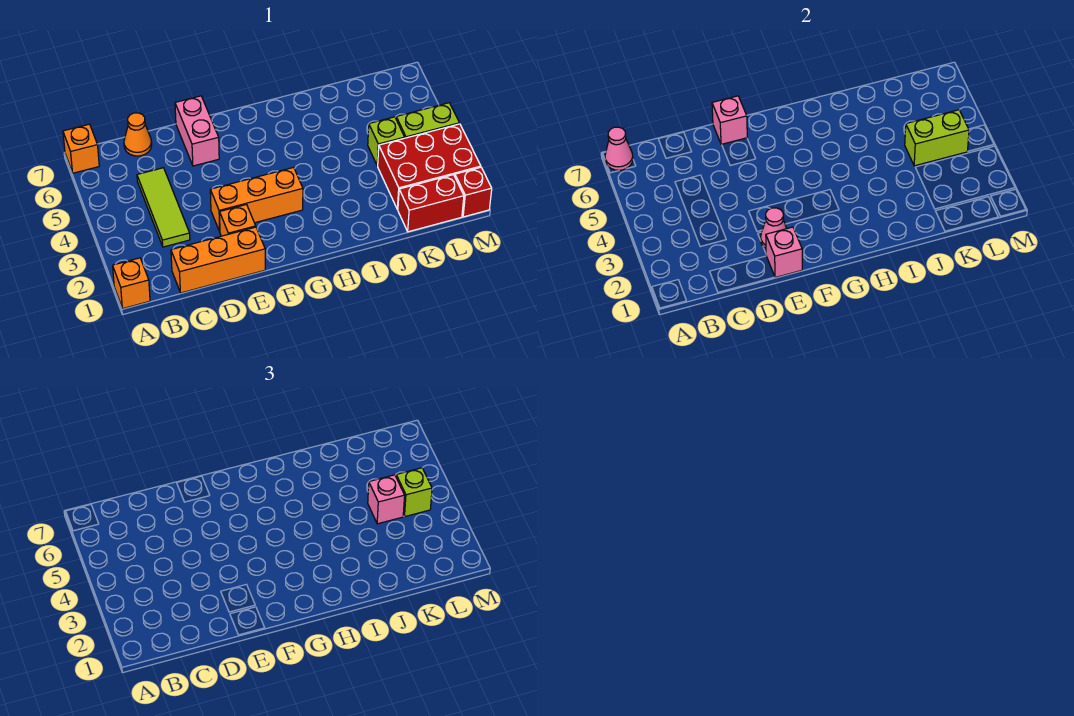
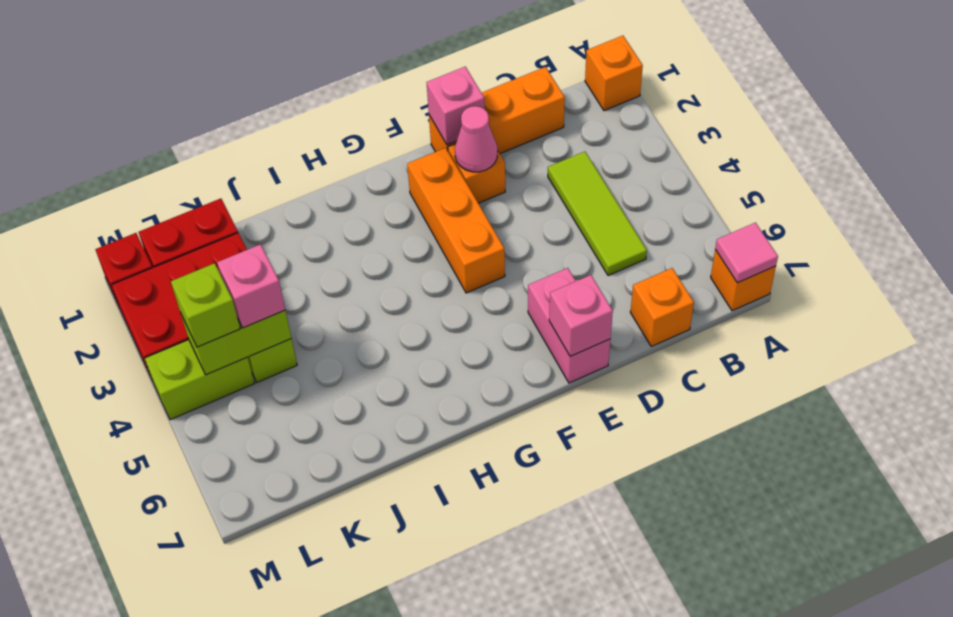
pink cone A7 level 2 -> pink tile A7 level 2
orange cone C7 level 1 -> orange brick C7 level 1
orange brick E3:G3 level 1 -> orange brick F2:F4 level 1

